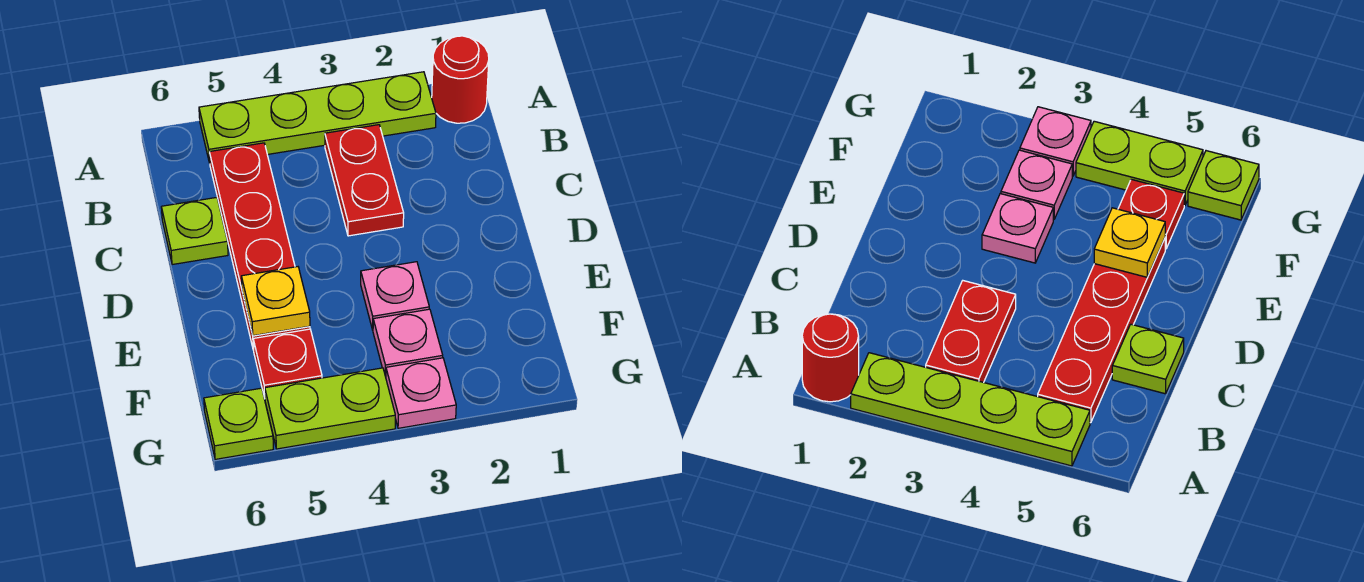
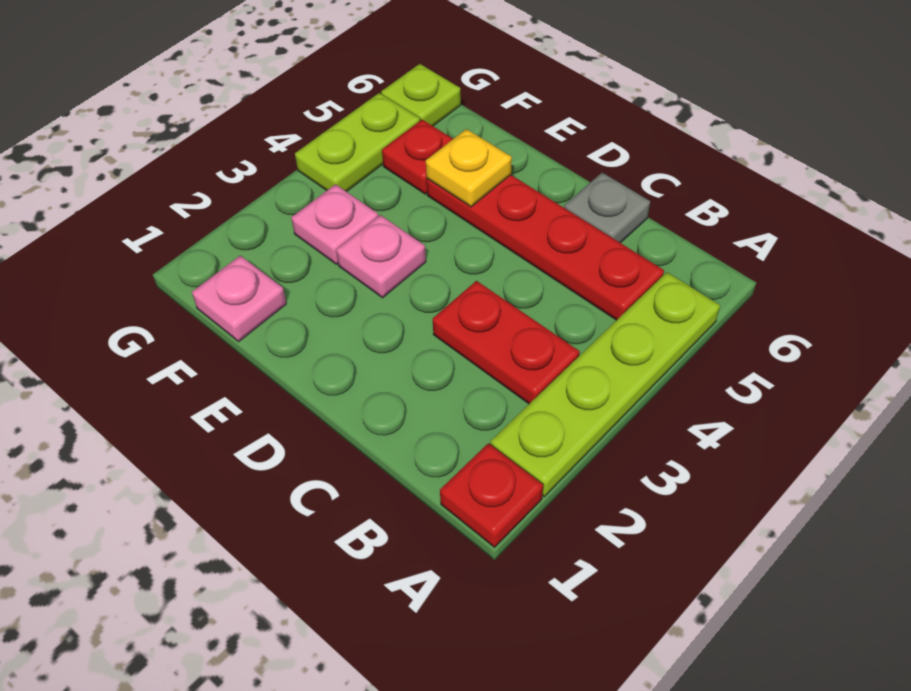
red round brick A1 level 1 -> red plate A1 level 1
lime plate C6 level 1 -> grey plate C6 level 1
pink plate G3 level 1 -> pink plate F1 level 1

